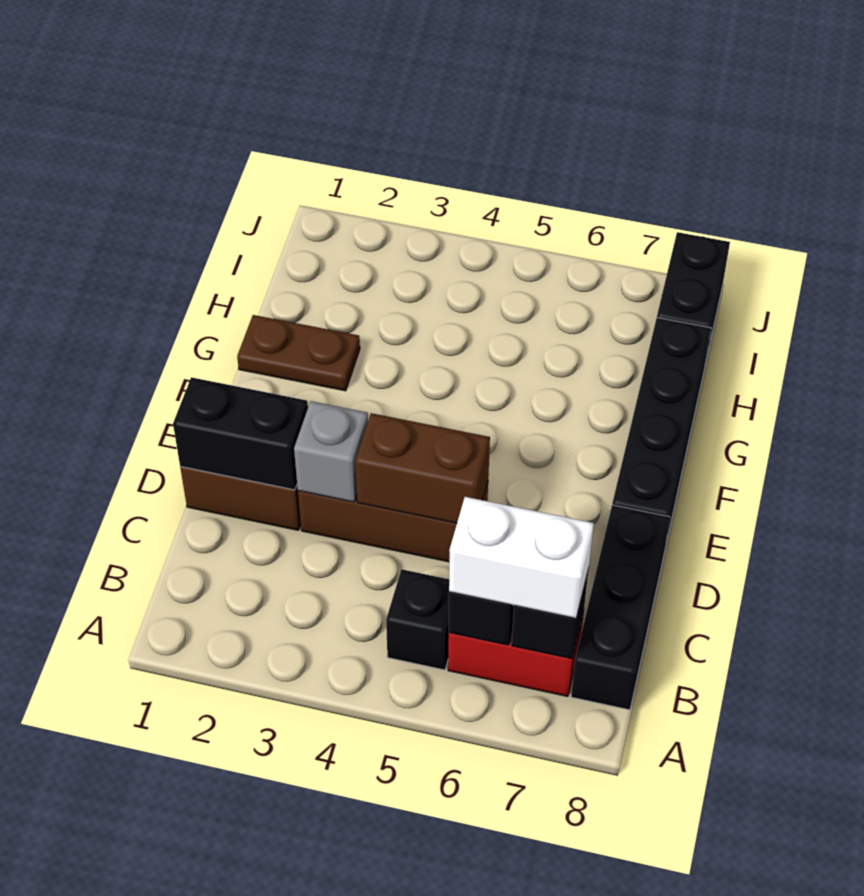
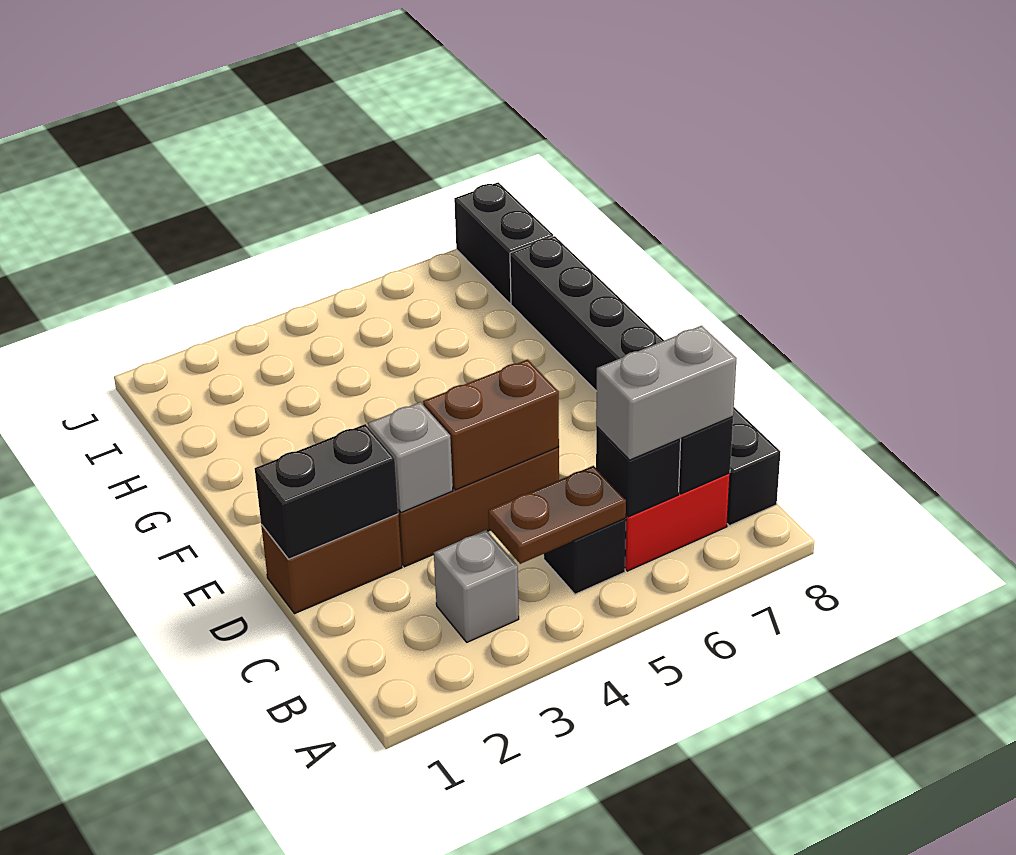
none -> grey brick B3 level 1
white brick B6:B7 level 3 -> grey brick B6:B7 level 3
brown plate G1:G2 level 1 -> brown plate B4:B5 level 2

